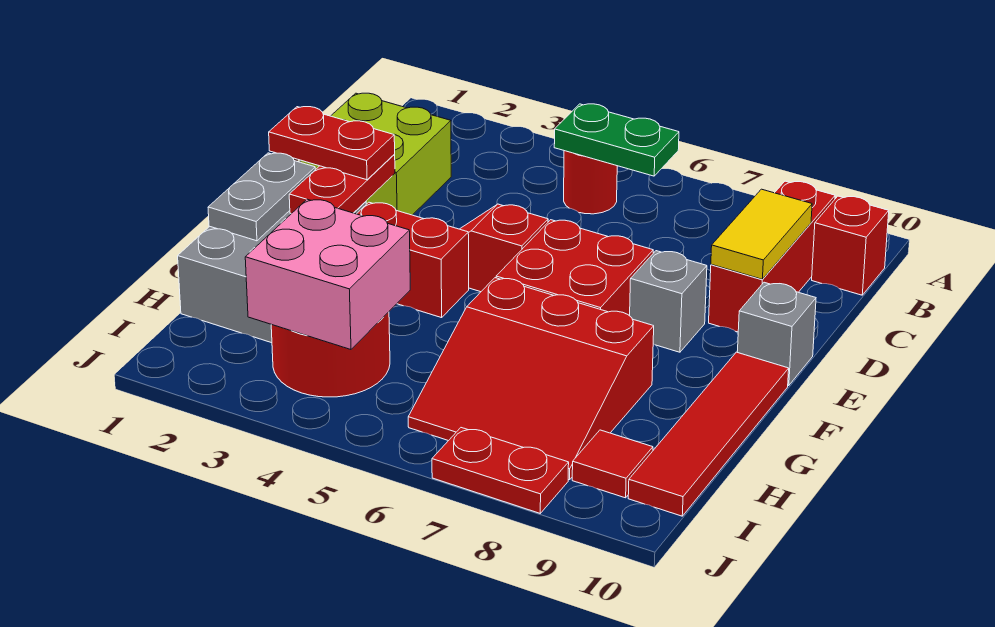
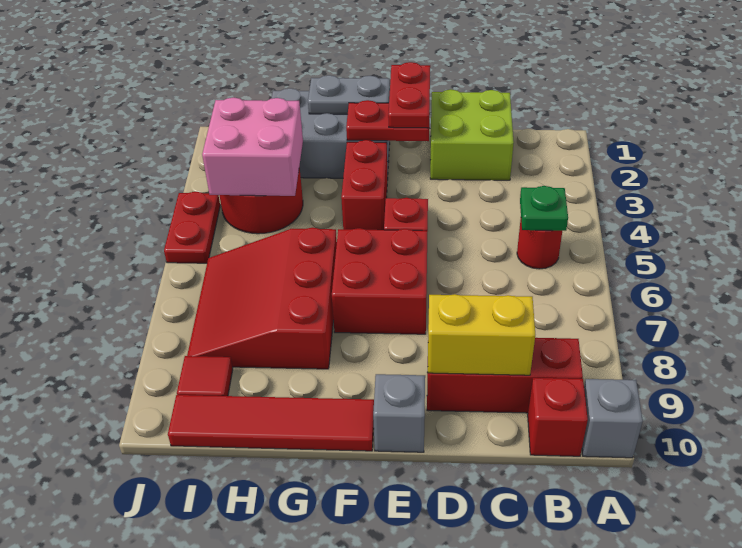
green plate B5:B6 level 2 -> green plate B5 level 2
yellow tile C9:D9 level 2 -> yellow brick C9:D9 level 2
grey brick E8 level 1 -> grey brick A10 level 1
red plate J7:J8 level 1 -> red plate J4:J5 level 1

